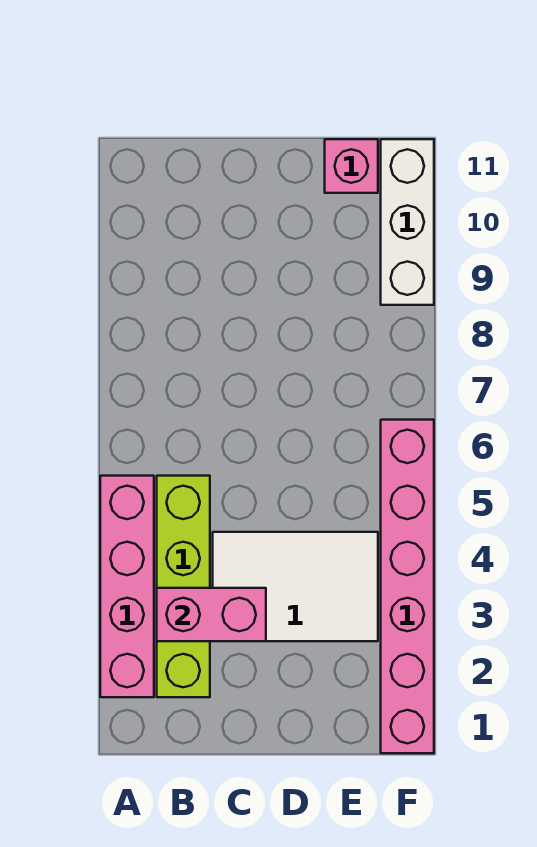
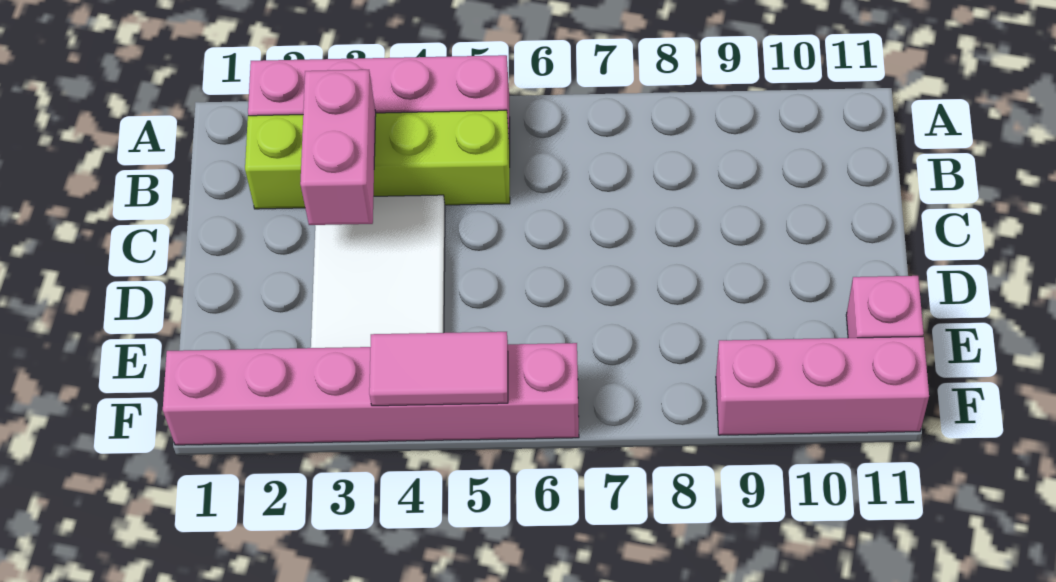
none -> pink tile F4:F5 level 2
white brick F9:F11 level 1 -> pink brick F9:F11 level 1

